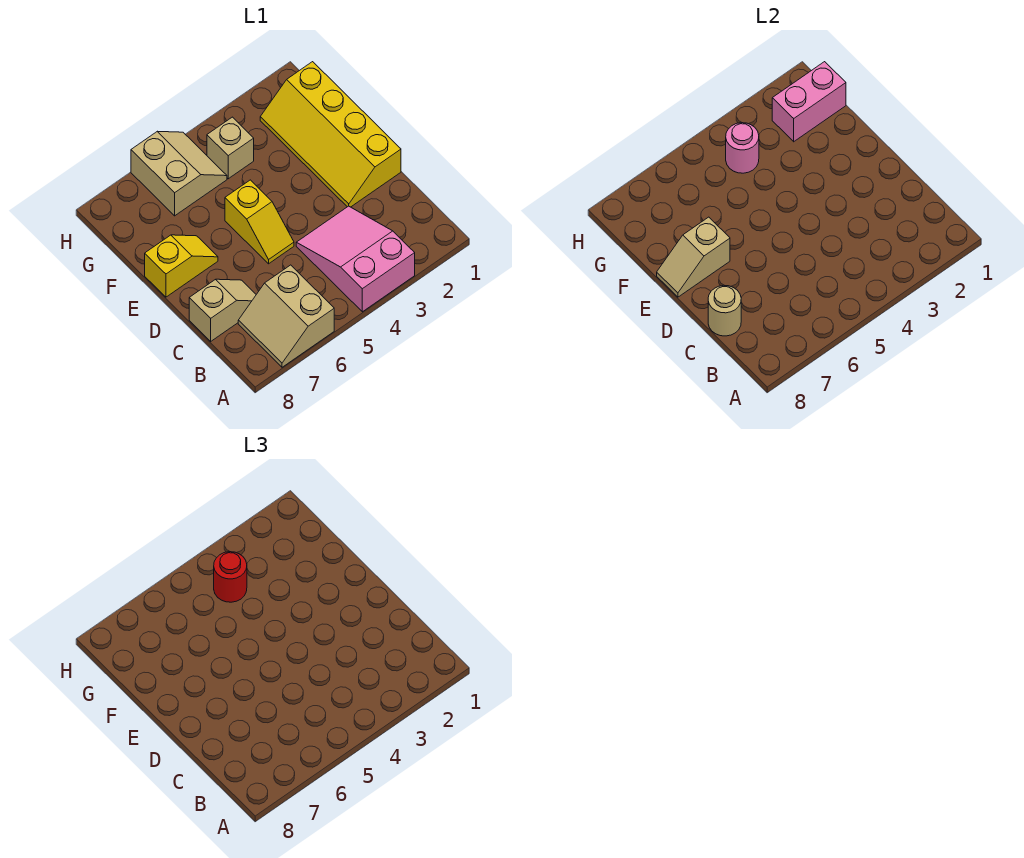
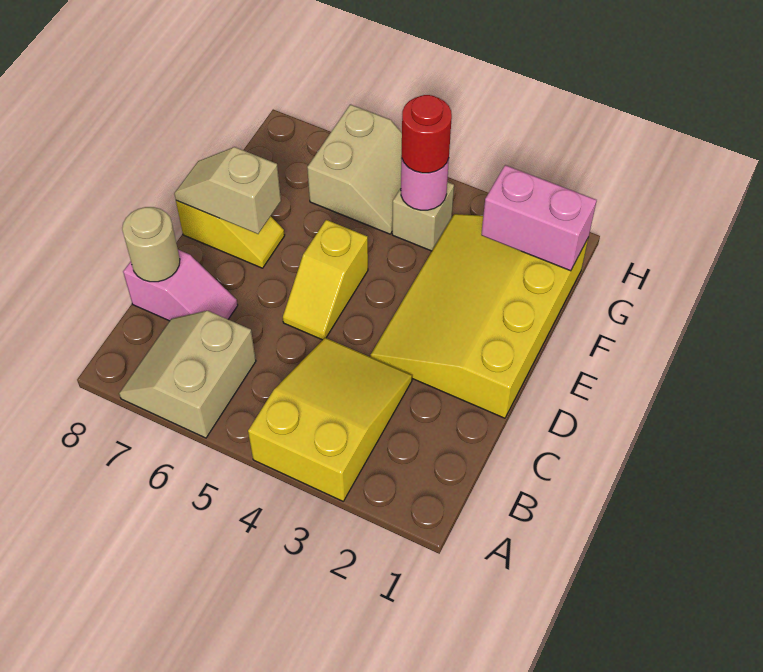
pink slope A3:C4 level 1 top A -> yellow slope A3:C4 level 1 top A
tan slope C7:C8 level 1 top 8 -> pink slope C7:C8 level 1 top 8
yellow slope D1:G2 level 1 top 1 -> yellow slope D1:G3 level 1 top 1

